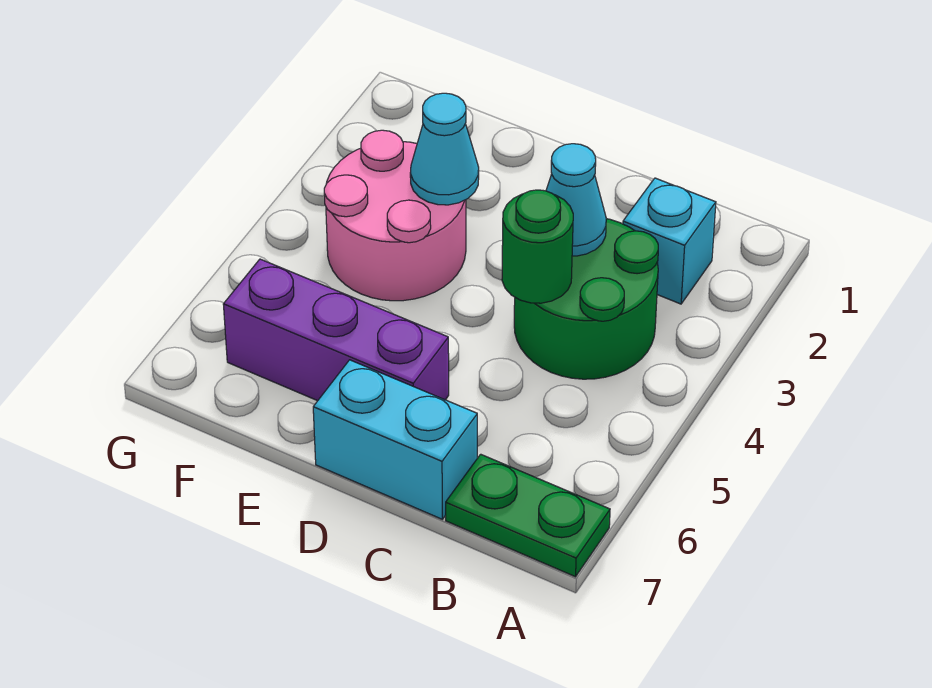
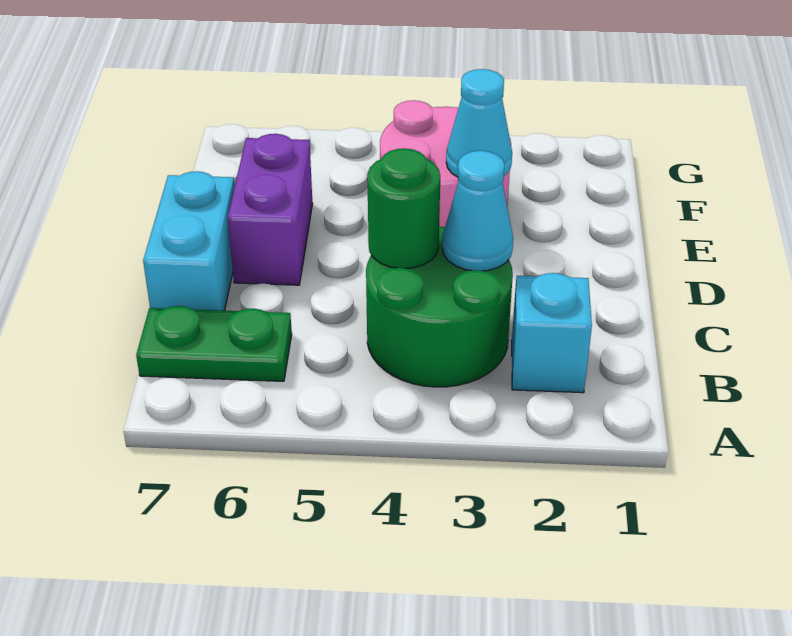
green plate A7:B7 level 1 -> green plate B6:B7 level 1
purple brick D6:F6 level 1 -> purple brick D6:E6 level 1

